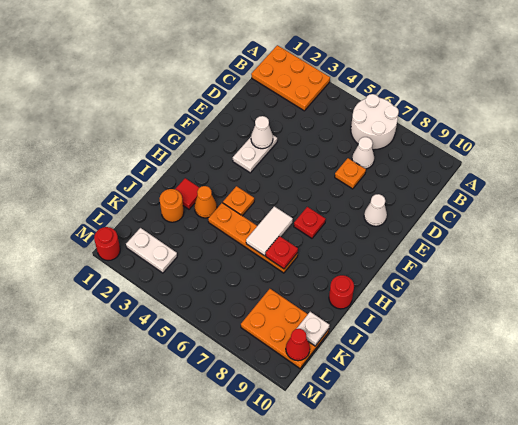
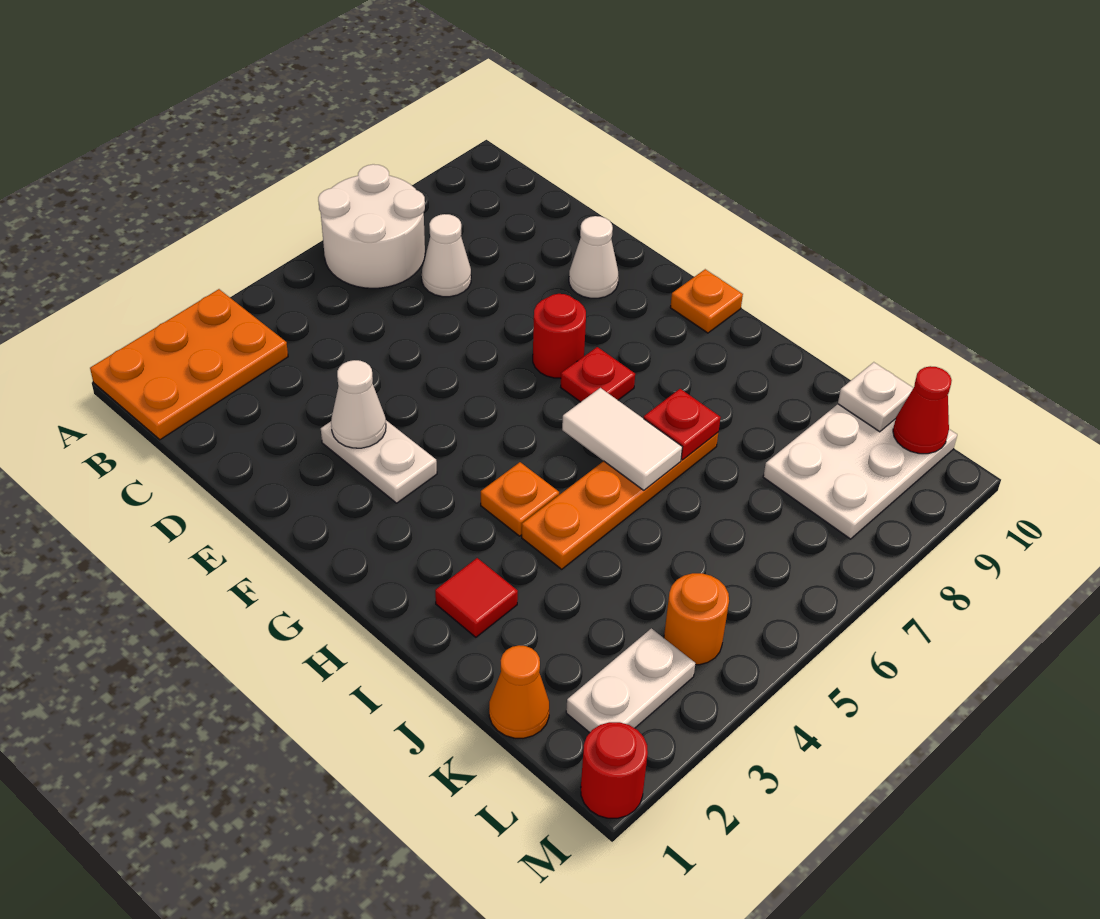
orange plate D7 level 1 -> orange plate G10 level 1
orange cone I3 level 1 -> orange cone K1 level 1
red round brick I10 level 1 -> red round brick F7 level 1
orange round brick J2 level 1 -> orange round brick L4 level 1
orange plate K8:L10 level 1 -> white plate K8:L10 level 1

